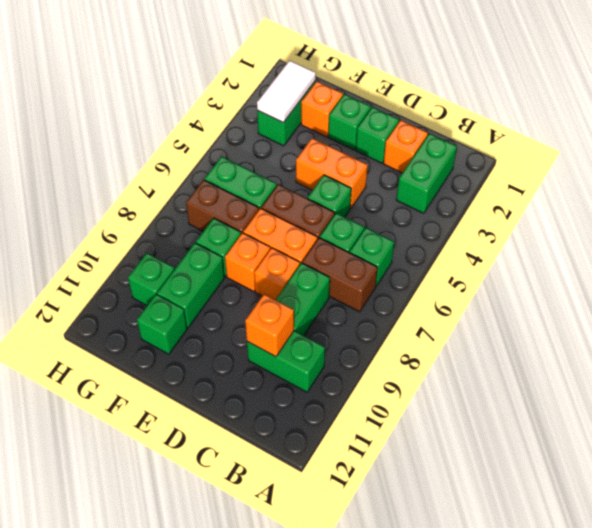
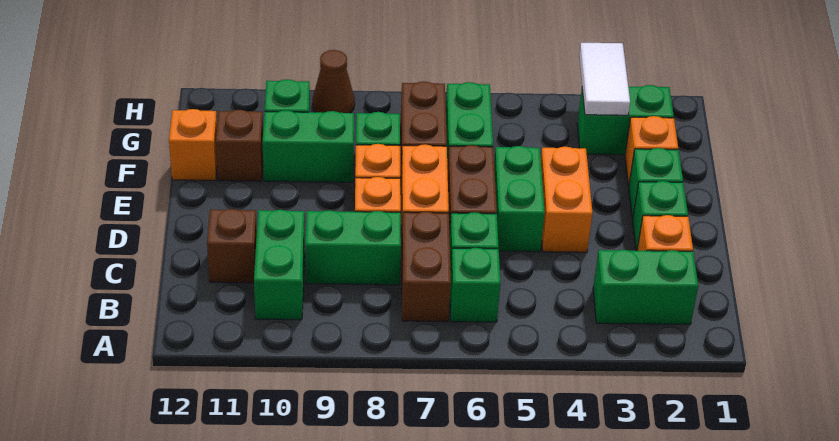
orange brick C10 level 2 -> orange brick F12 level 1
none -> brown brick C11 level 1
green brick D5 level 1 -> green brick D5:E5 level 1
green brick F11 level 1 -> brown brick F11 level 1
white tile G2:G3 level 2 -> white tile G3:H3 level 2
none -> brown cone H9 level 1

